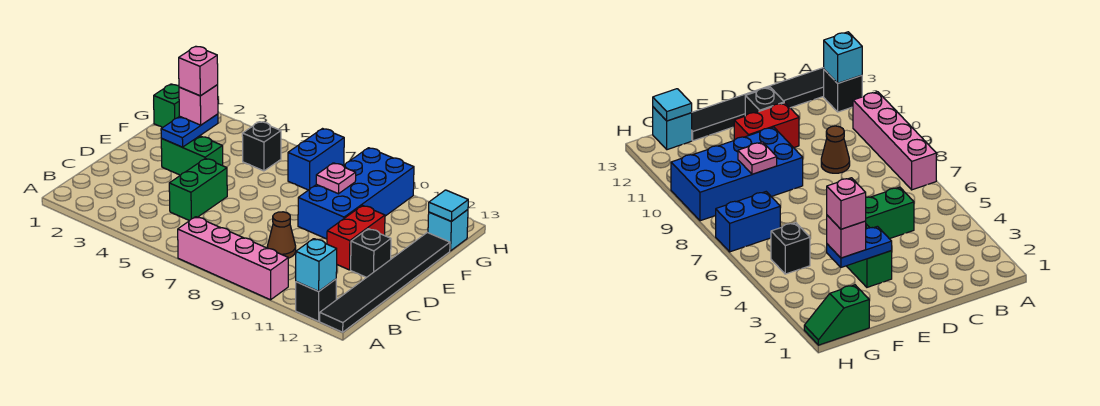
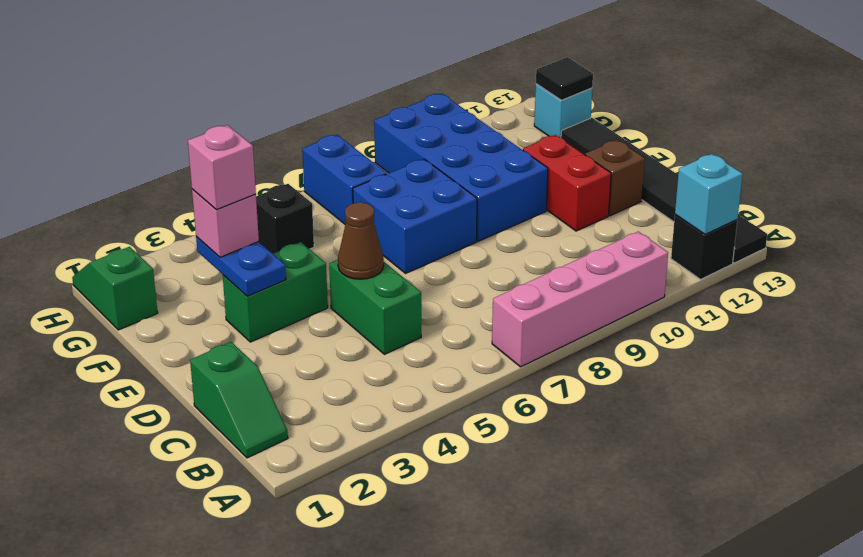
none -> green slope B1:C1 level 1 top C
brown cone C9 level 1 -> brown cone D5 level 2
black brick D12 level 1 -> brown brick D12 level 1
none -> blue brick E7:F8 level 1
pink plate F9 level 2 -> none
cyan tile G13 level 2 -> black tile G13 level 2

